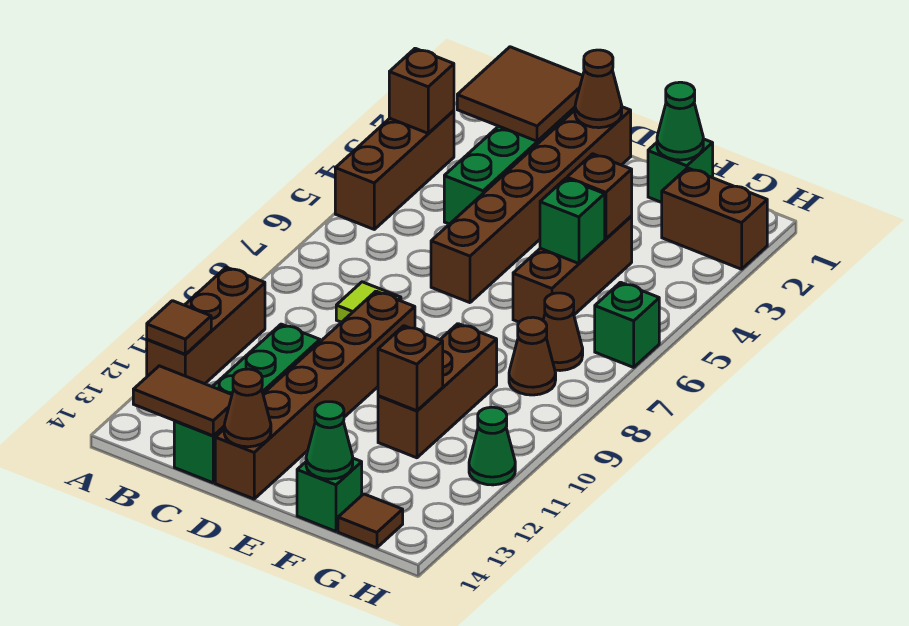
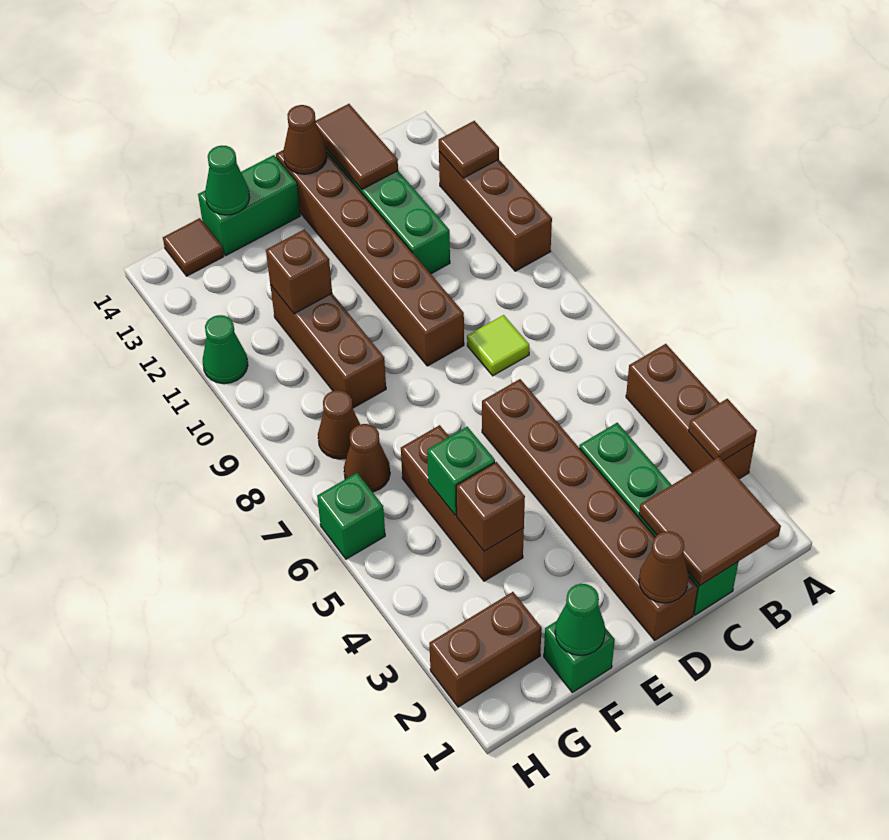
brown brick A3 level 2 -> brown tile A3 level 2
brown tile B14:C14 level 2 -> brown tile C13:C14 level 2
green brick F14 level 1 -> green brick E14:F14 level 1

